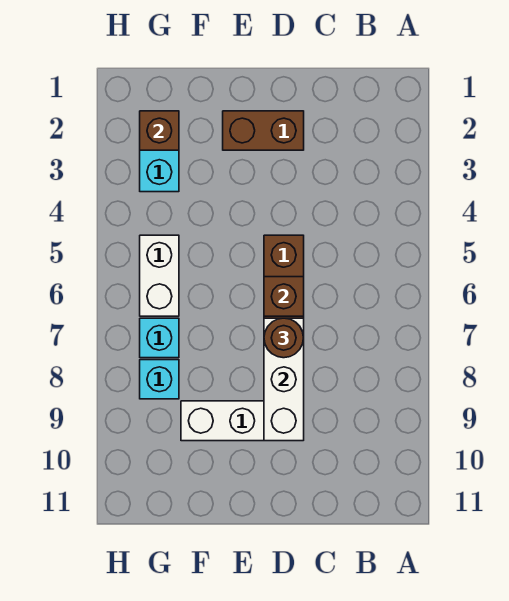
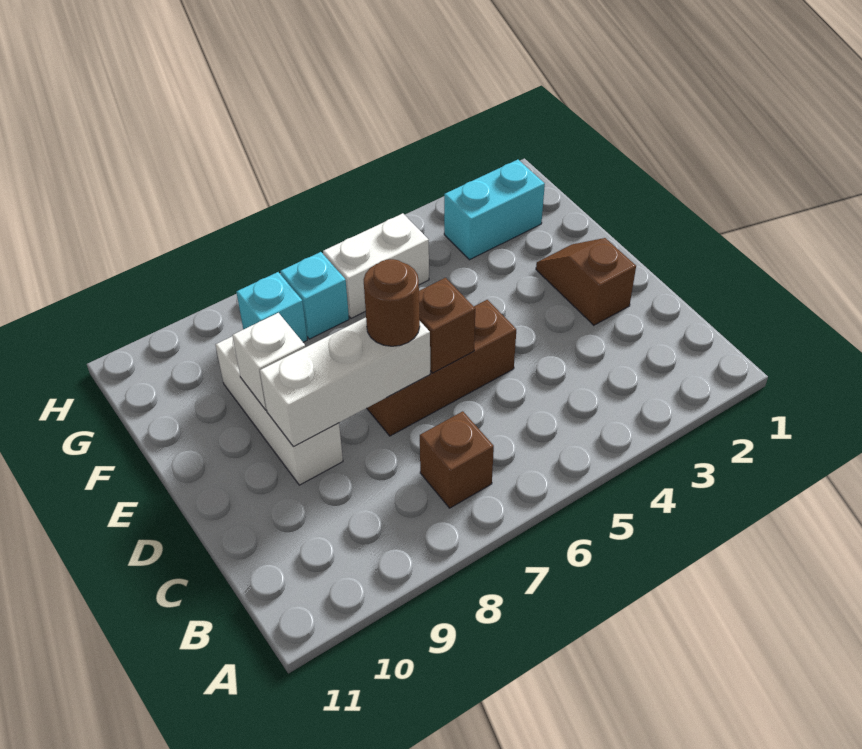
brown brick D2:E2 level 1 -> brown slope D2:E2 level 1 top D
none -> white brick E9 level 2
brown brick G2 level 2 -> brown brick B7 level 1

